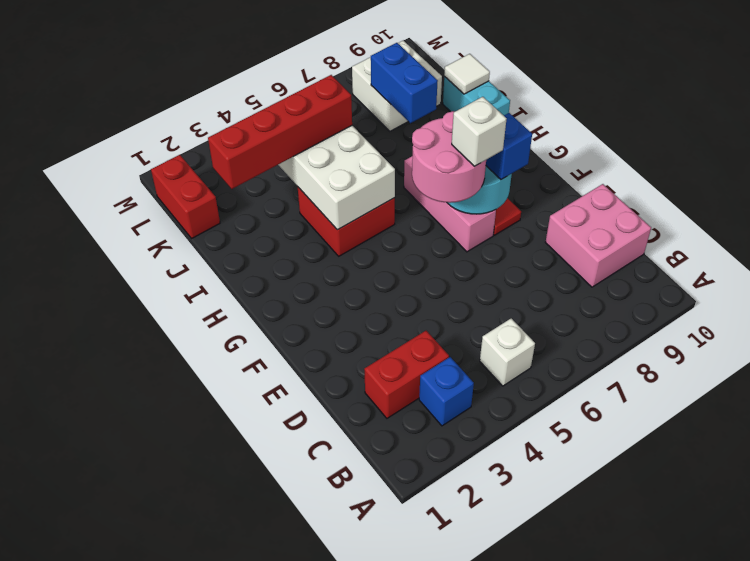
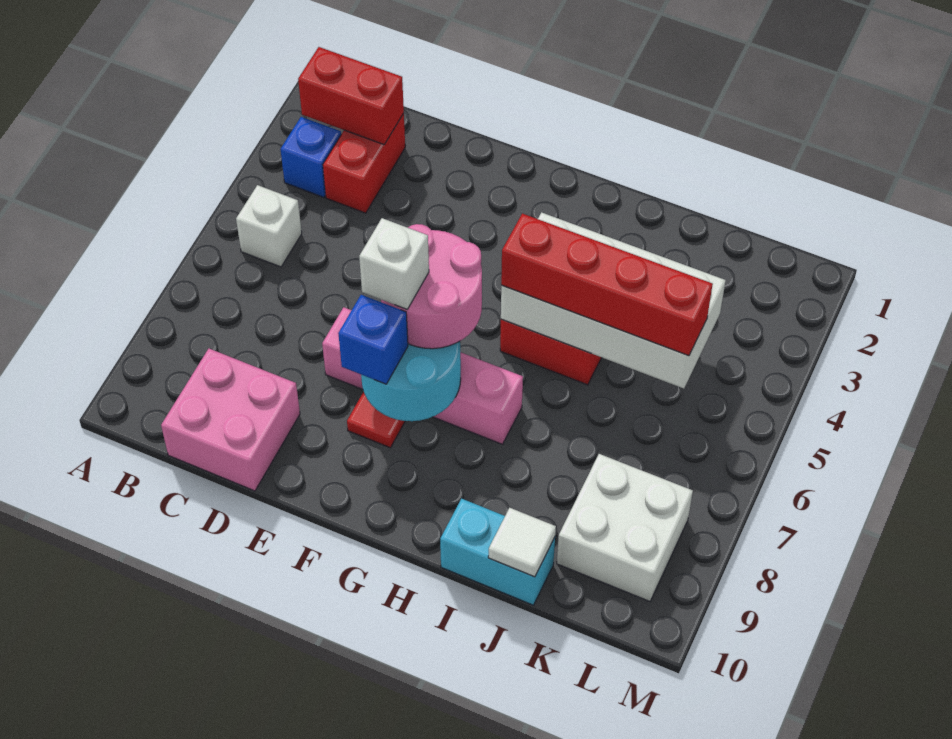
pink brick F7:H7 level 1 -> pink brick E7:H7 level 1
red brick J2:J5 level 3 -> red brick H5:K5 level 3
blue brick J8:K8 level 2 -> none
red brick K1:L1 level 1 -> red brick B2:C2 level 2

